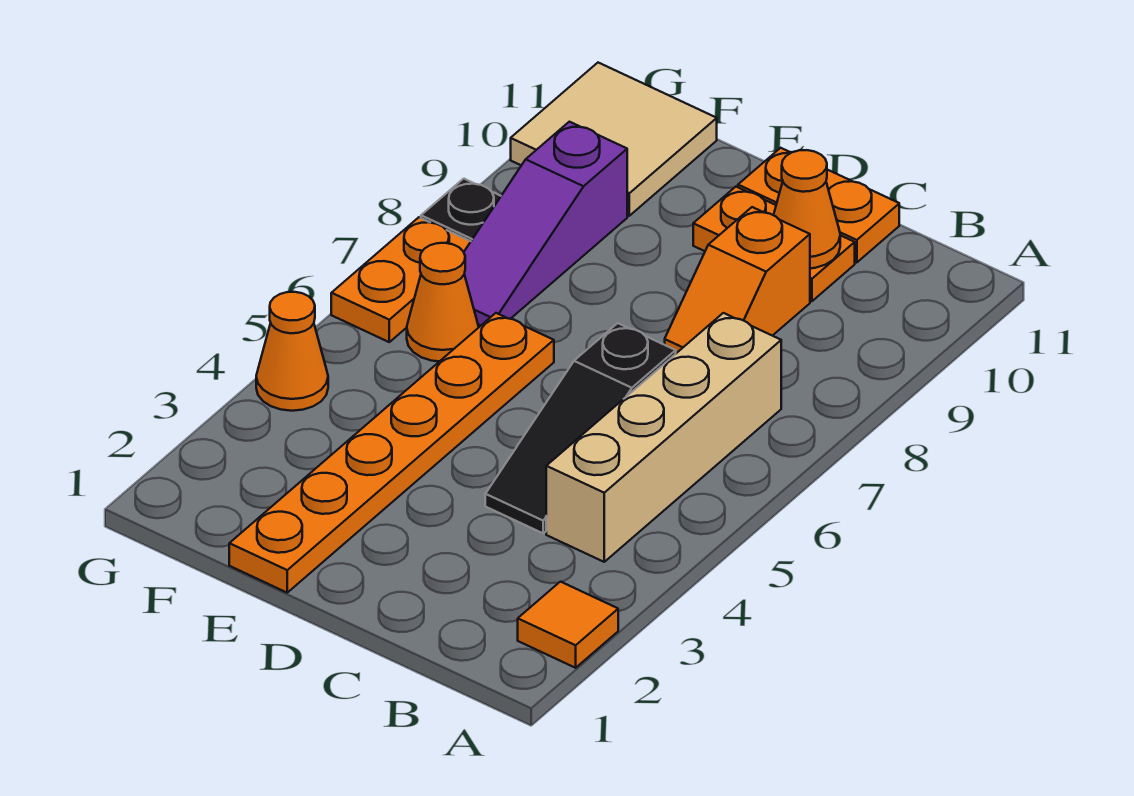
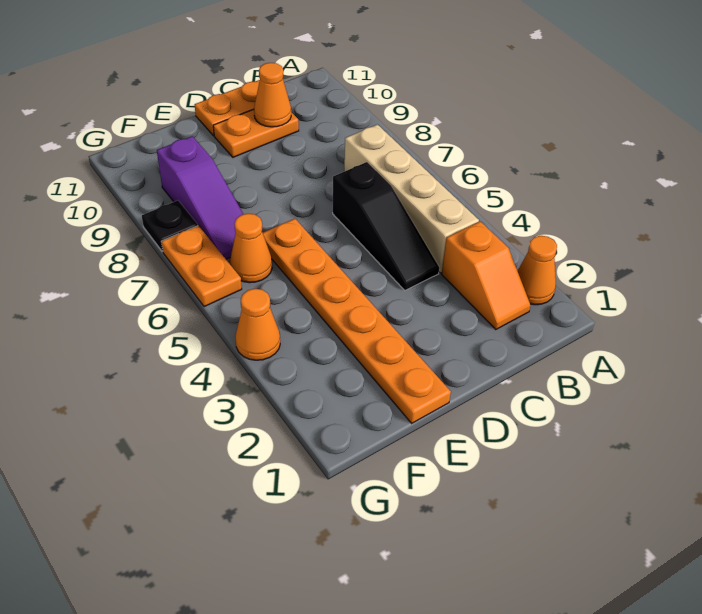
orange tile A2 level 1 -> orange cone A2 level 1
orange slope C8:C9 level 1 top 9 -> orange slope B2:B3 level 1 top 3
tan tile F10:G11 level 1 -> none

